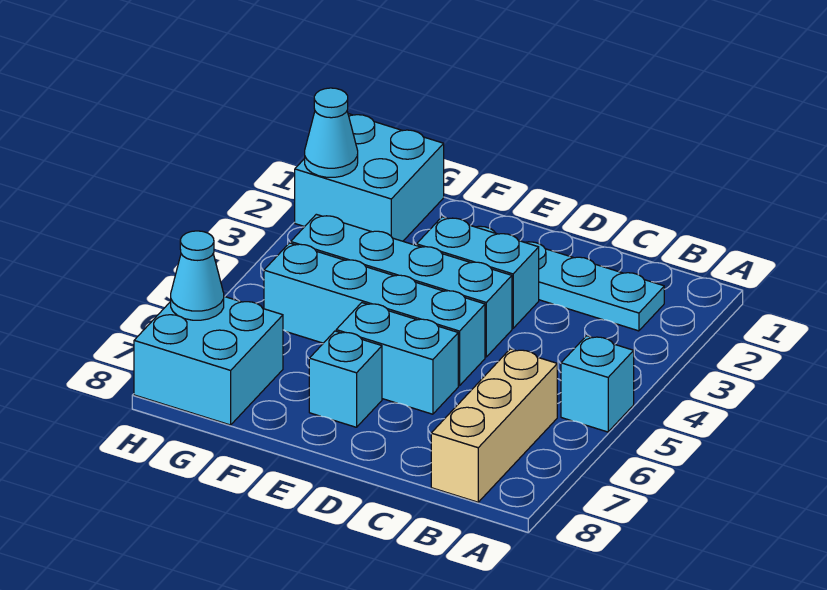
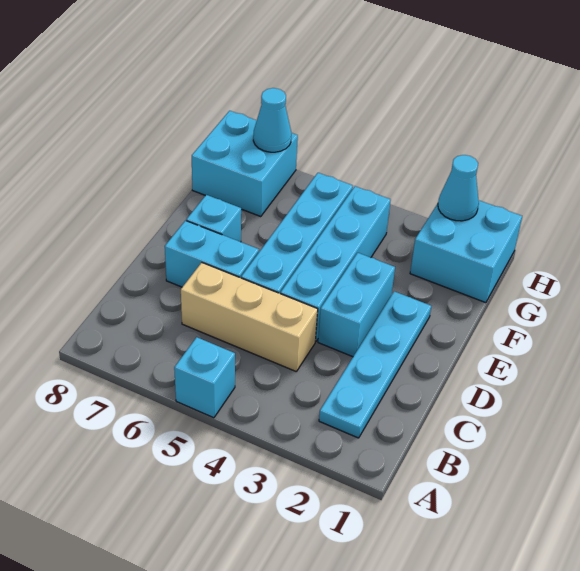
tan brick B6:B8 level 1 -> tan brick C4:C6 level 1
cyan brick D6:E6 level 1 -> cyan brick D6:D7 level 1

